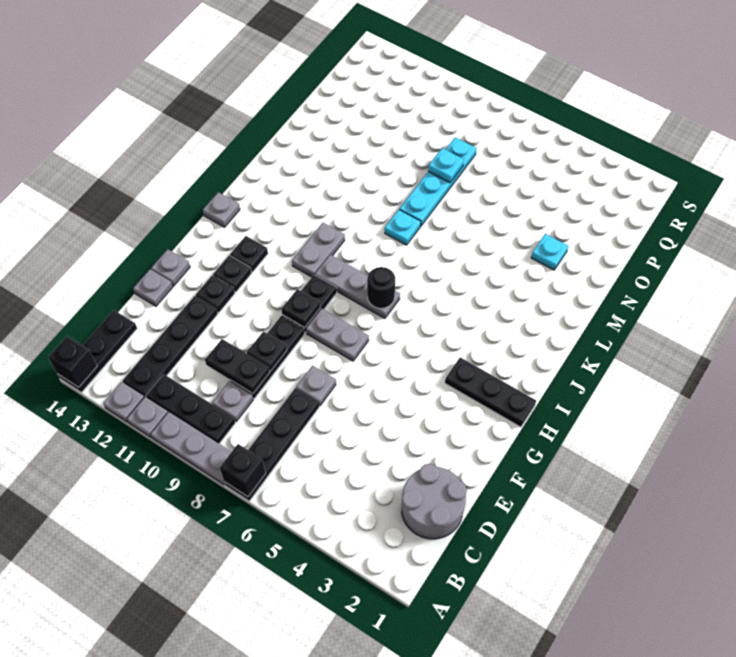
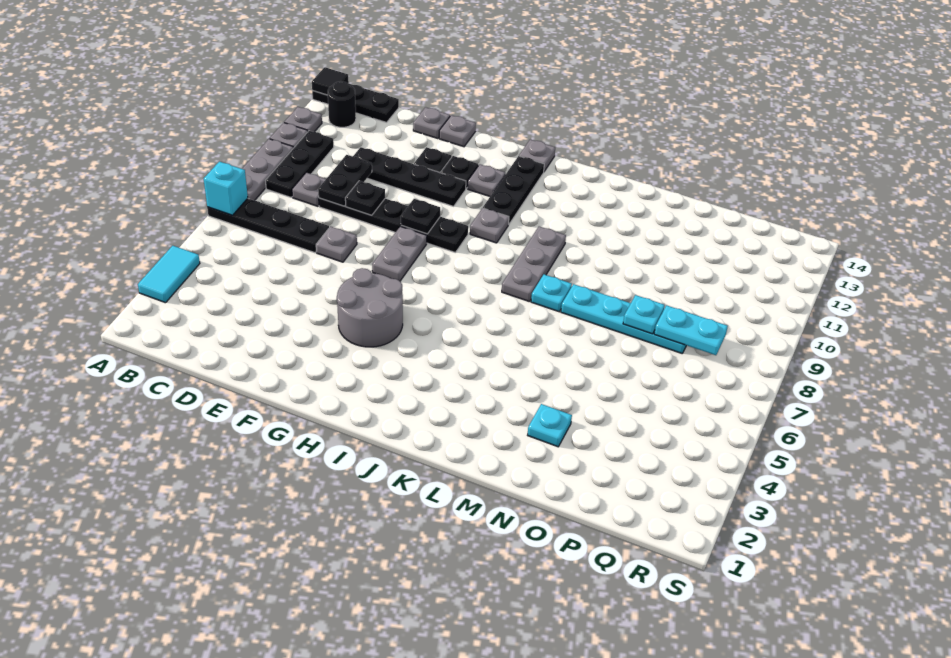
none -> cyan tile A3:A4 level 1
black brick A7 level 2 -> cyan brick A7 level 2
black brick A14 level 2 -> black tile A14 level 2
black plate B12:E12 level 1 -> black plate D11:G11 level 1
grey round brick C1:D2 level 1 -> grey round brick G4:H5 level 1
black plate H1:H3 level 1 -> black plate I11:I13 level 1
black plate H12 level 1 -> grey plate H12 level 1
grey plate I7:I9 level 1 -> grey plate K8:K10 level 1
black round brick I7 level 2 -> black round brick B13 level 1
grey plate I10:J10 level 1 -> grey plate I10 level 1
none -> cyan plate P8:Q8 level 2

